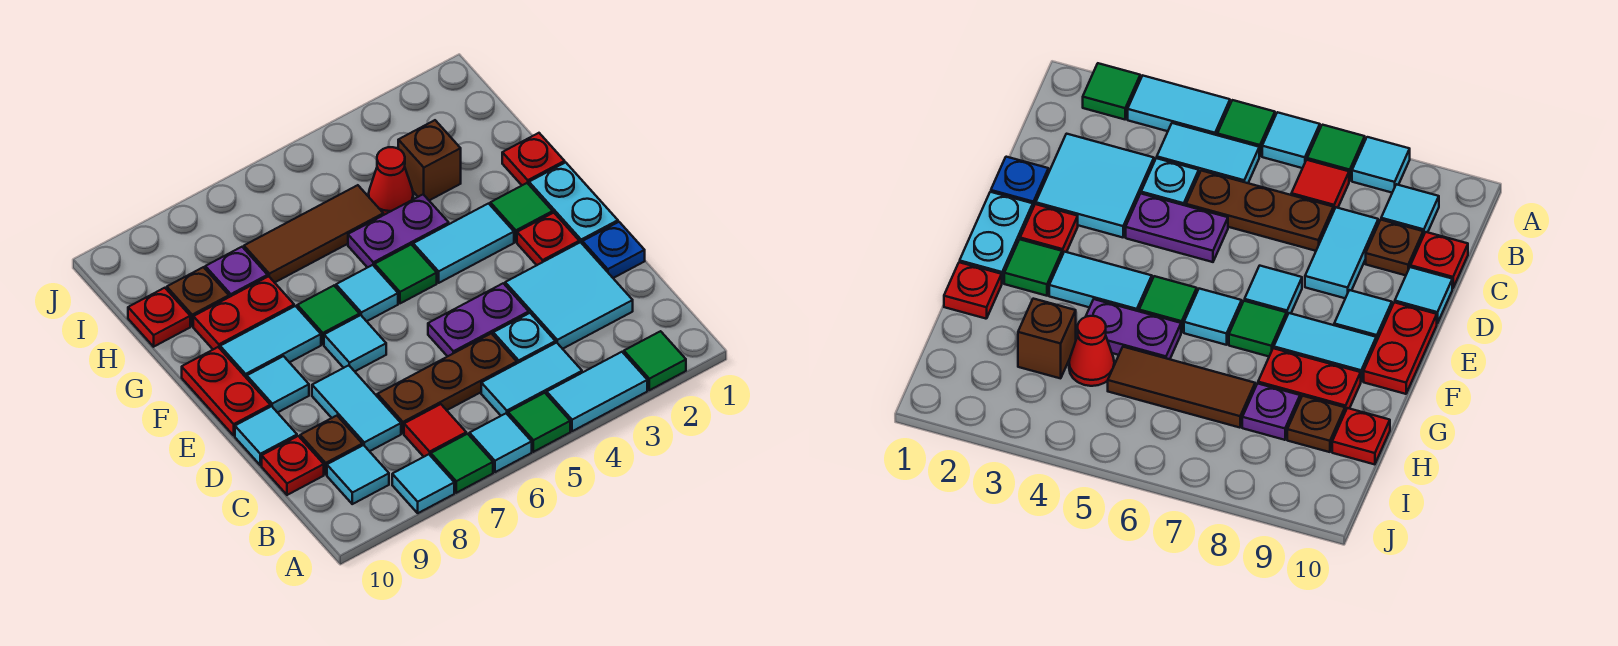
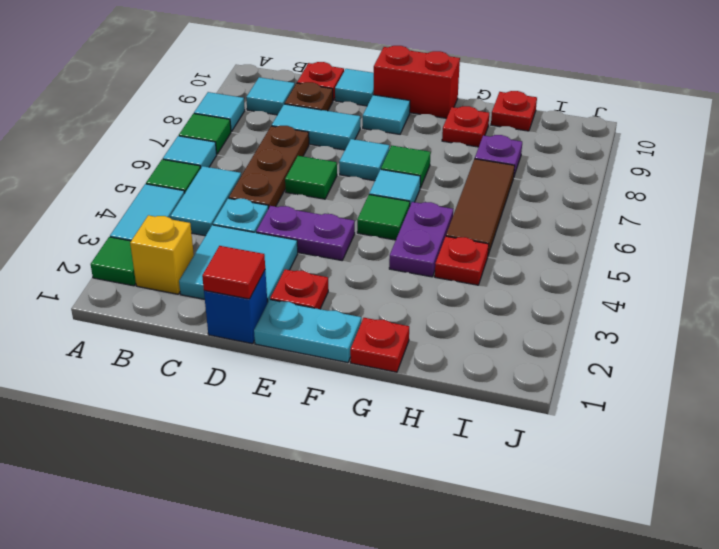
none -> yellow brick B2 level 1
red tile B7 level 1 -> red tile D1 level 2
blue plate D1 level 1 -> blue brick D1 level 1
purple plate D4:D5 level 1 -> purple plate D4:E4 level 1
red plate E10:F10 level 1 -> red brick E10:F10 level 1
green tile F2 level 1 -> green tile D6 level 1
cyan tile F3:F4 level 1 -> none
cyan tile F8:F9 level 1 -> none
red plate G8:G9 level 1 -> red plate G9 level 1
brown brick H3 level 1 -> none
red cone H4 level 1 -> red plate H4 level 1
brown plate H9 level 1 -> none

